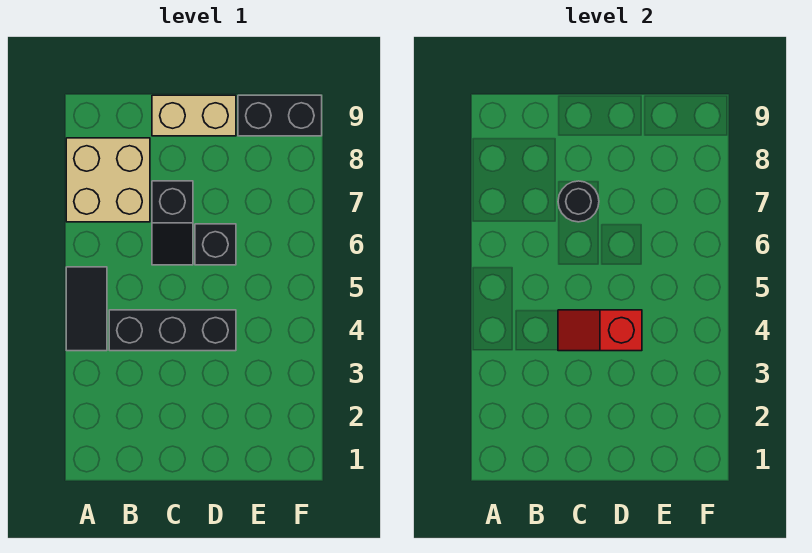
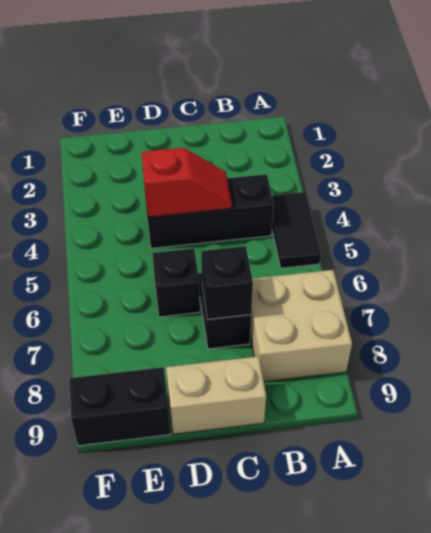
black round brick C7 level 2 -> black brick C7 level 2

